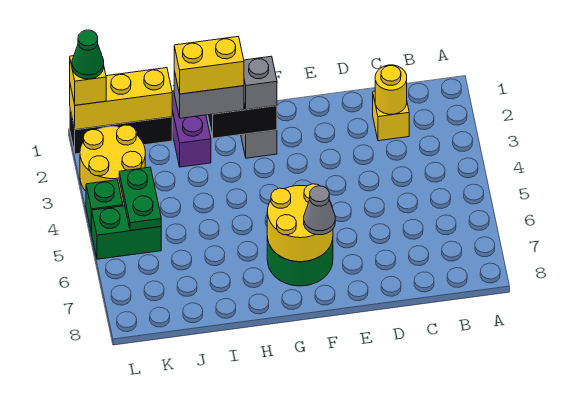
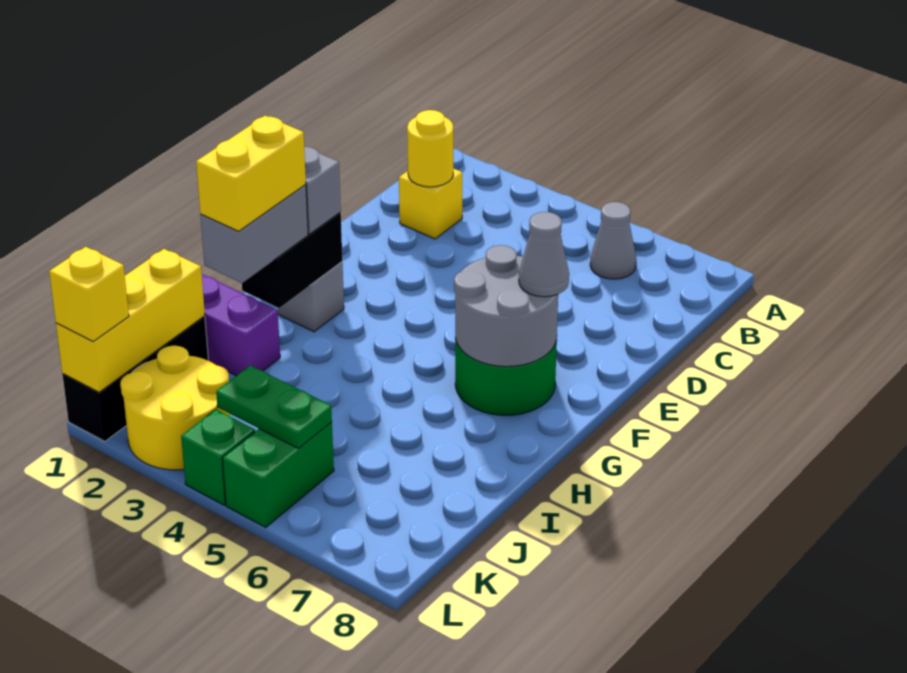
none -> grey cone B6 level 1
yellow round brick F6:G7 level 2 -> grey round brick F6:G7 level 2
green cone L1 level 4 -> none

